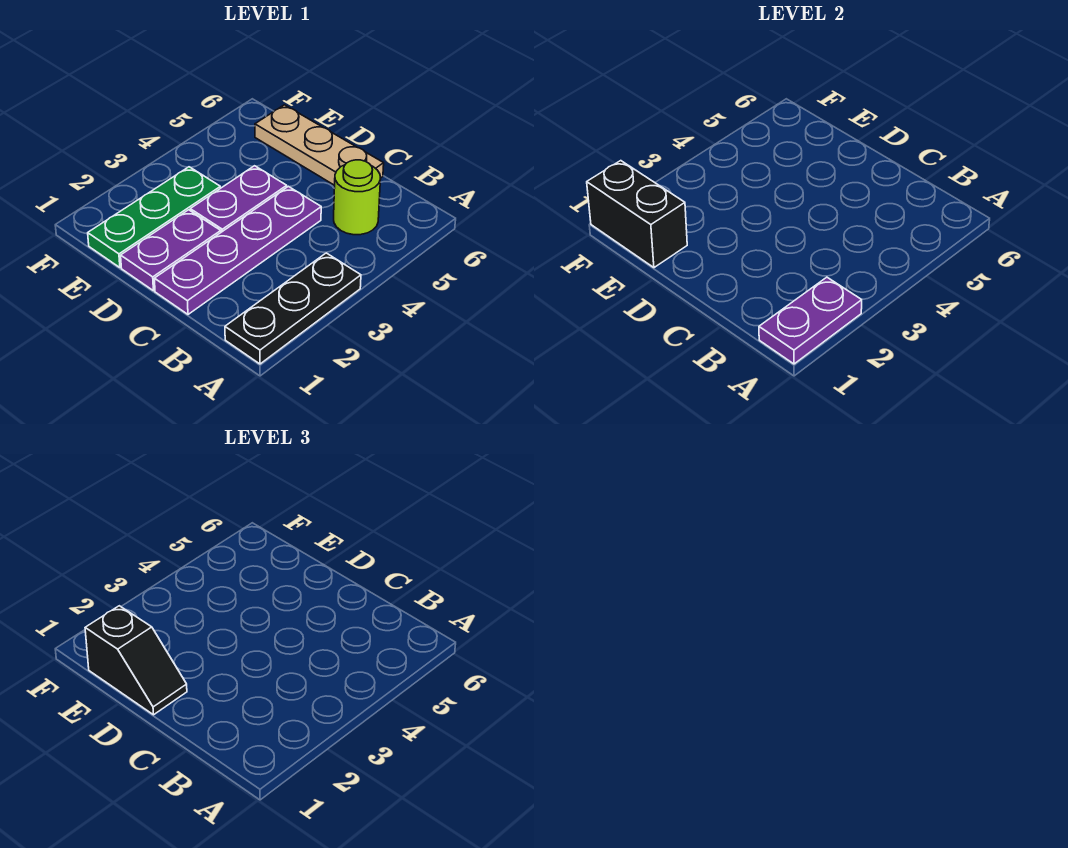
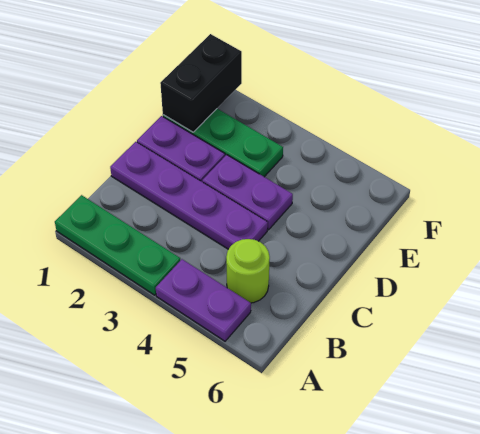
black plate A1:A3 level 1 -> green plate A1:A3 level 1
purple plate A1:A2 level 2 -> purple plate A4:A5 level 1
tan plate C6:E6 level 1 -> none
black slope D1:E1 level 3 top E -> none

